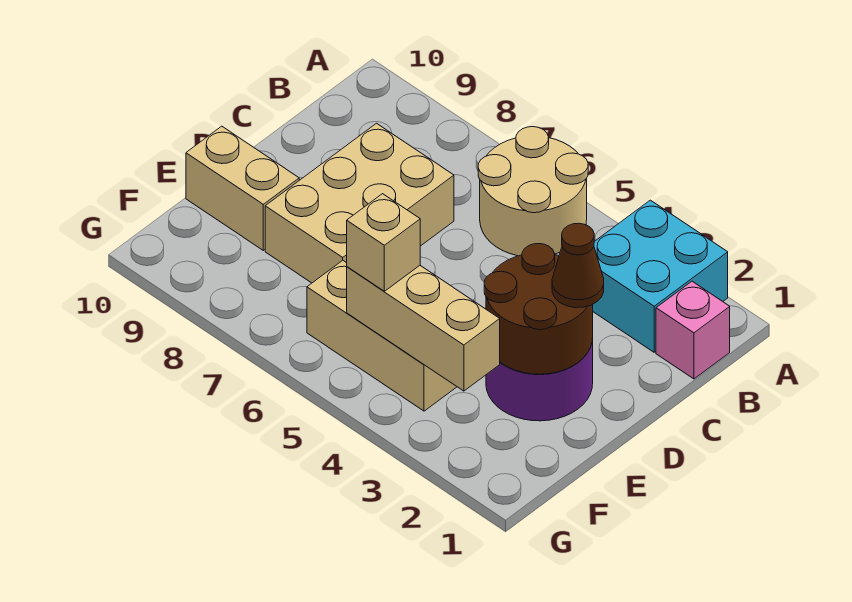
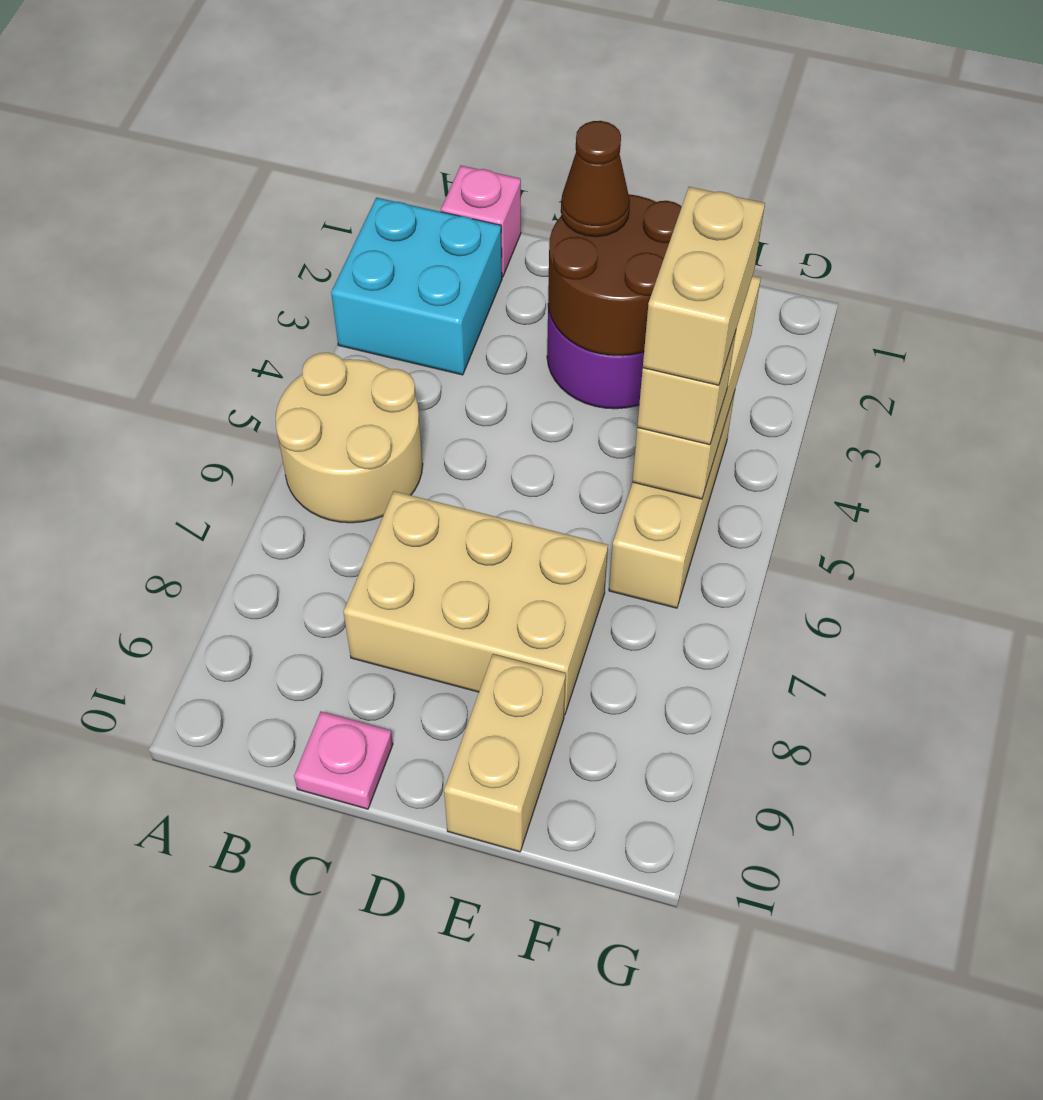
none -> pink plate C10 level 1
none -> tan brick F4:F5 level 4

